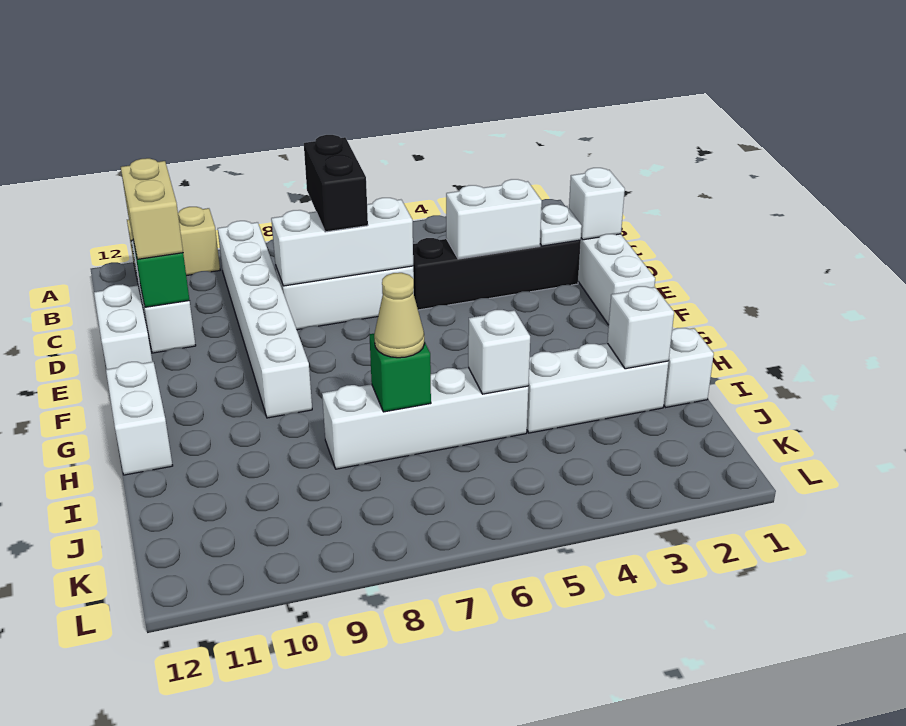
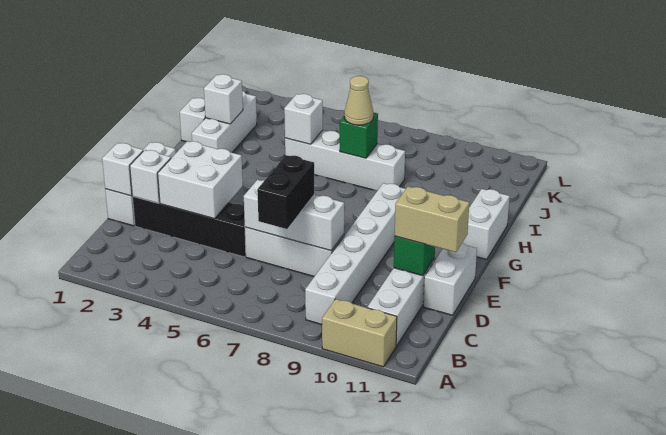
tan brick C11:D11 level 3 -> tan brick D11:D12 level 3
white plate D2 level 2 -> white brick D2 level 2
white brick D3:D4 level 2 -> white brick D3:E4 level 2
white brick I2:I4 level 1 -> white brick H2:J2 level 1

